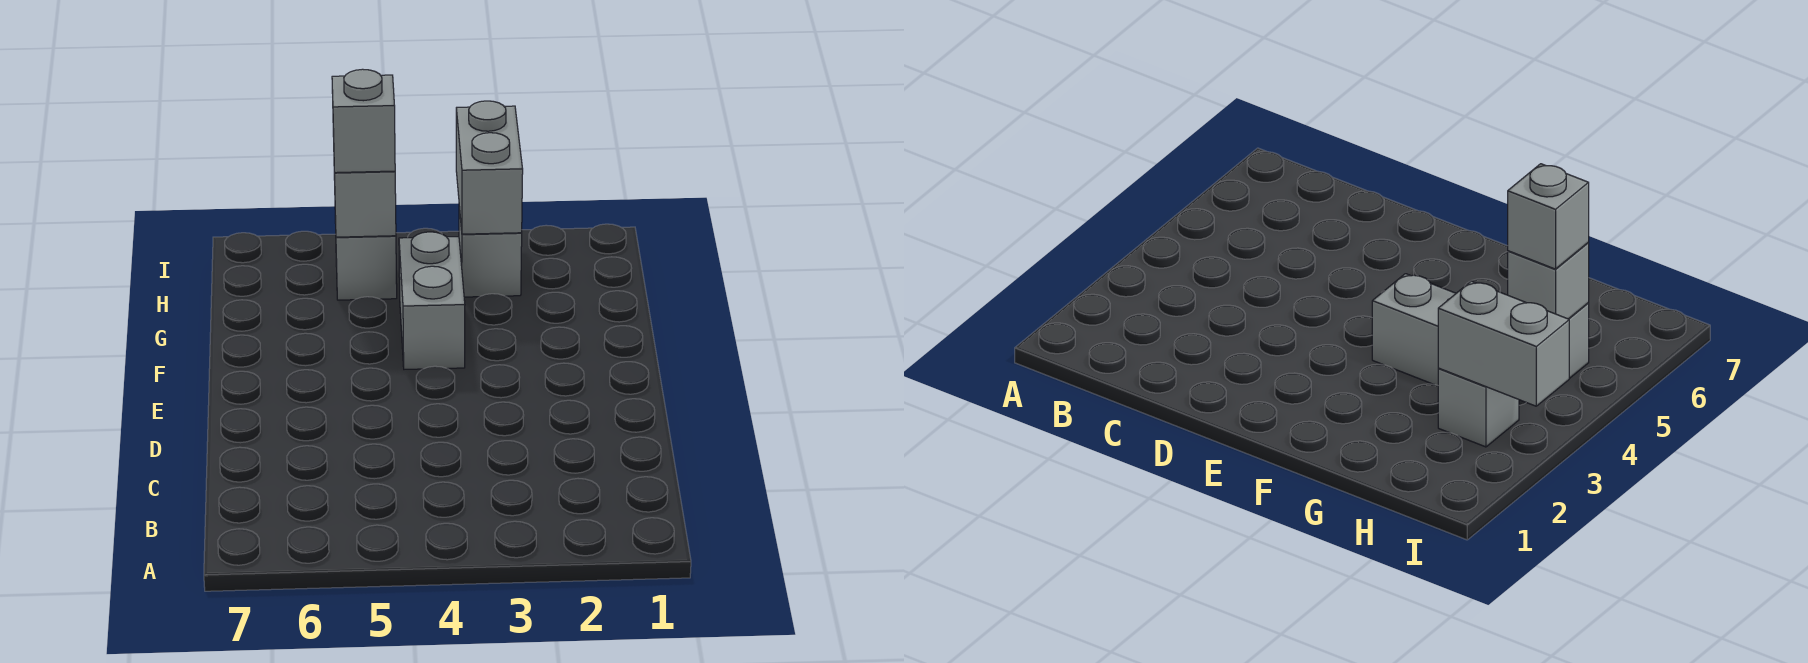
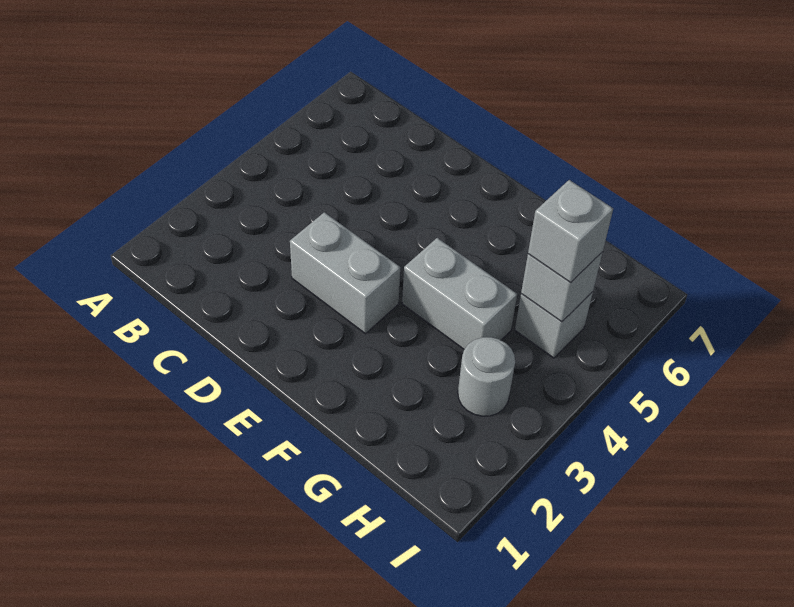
grey brick H3 level 1 -> grey round brick H3 level 1
grey brick H3:I3 level 2 -> grey brick D3:E3 level 1

